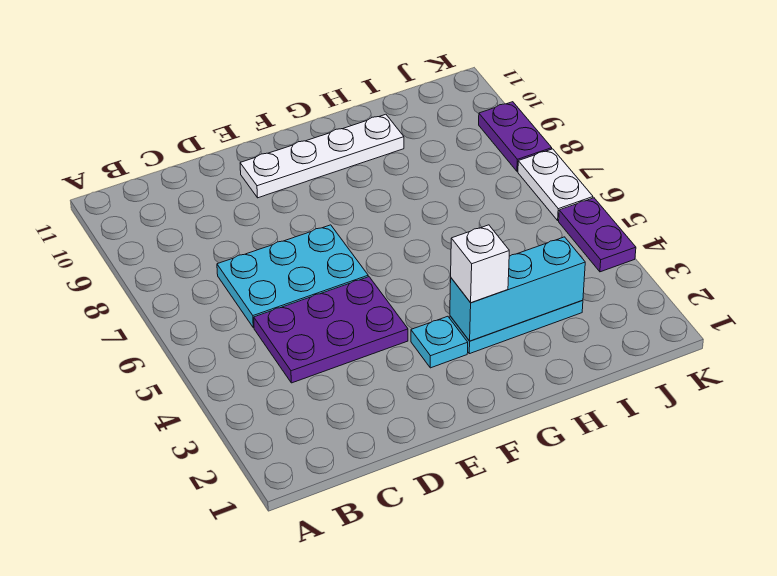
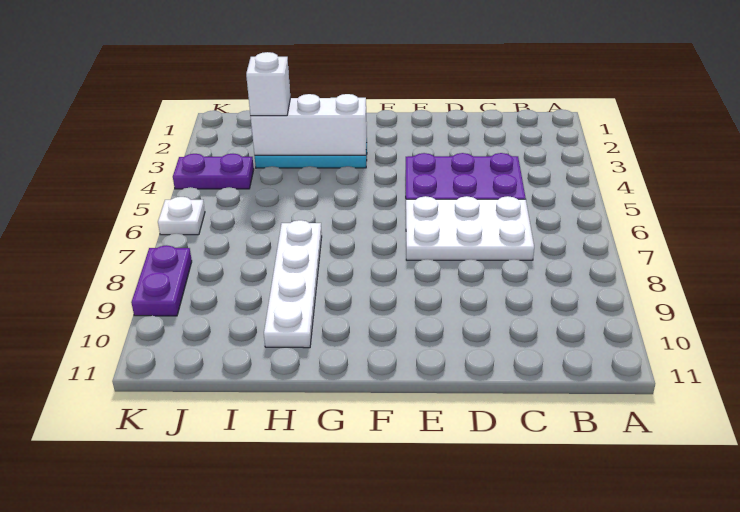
cyan plate C6:E7 level 1 -> white plate C6:E7 level 1
white plate E10:H10 level 1 -> white plate H7:H10 level 1
cyan plate F3 level 1 -> none
cyan brick G3:I3 level 2 -> white brick G3:I3 level 2
white brick G3 level 3 -> white brick I3 level 3
purple plate K4:K5 level 1 -> purple plate J4:K4 level 1
white plate K6:K7 level 1 -> white plate K6 level 1

